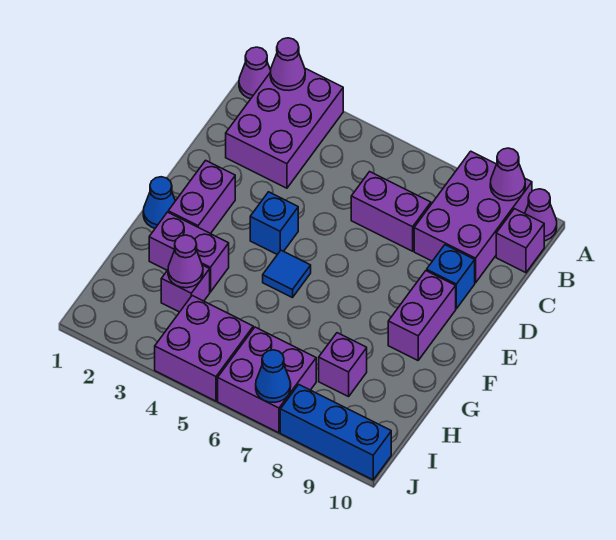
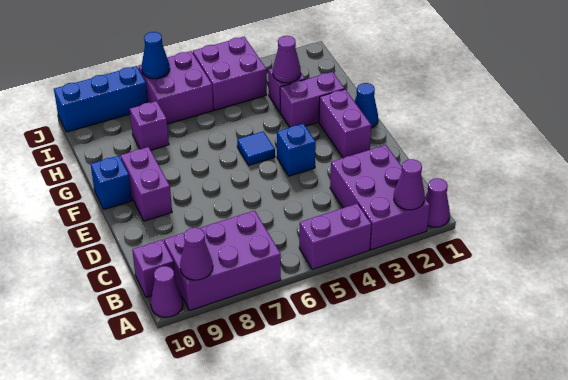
purple brick A8:C9 level 1 -> purple brick A7:B9 level 1
purple brick C6:C7 level 1 -> purple brick A4:A5 level 1
blue brick D9 level 1 -> blue brick F10 level 1

